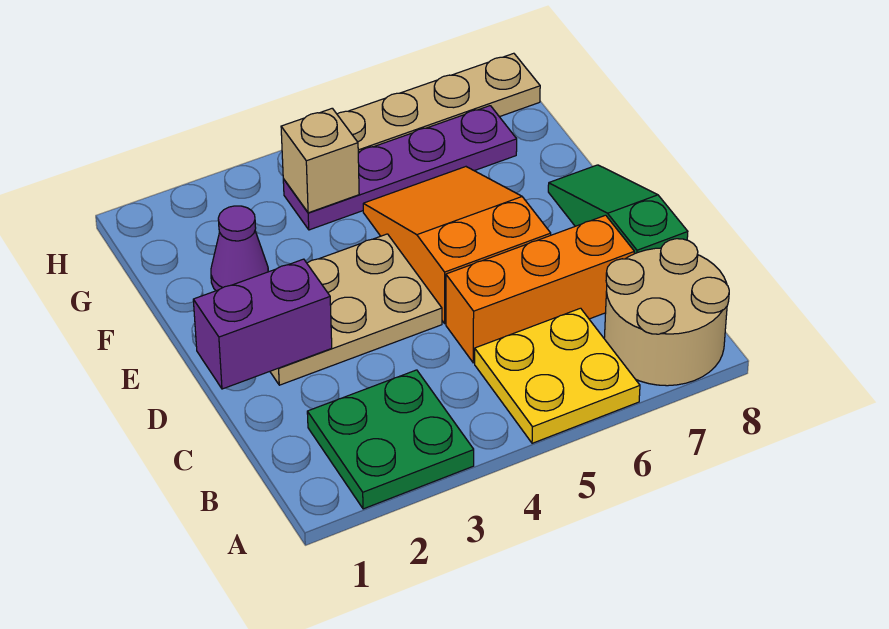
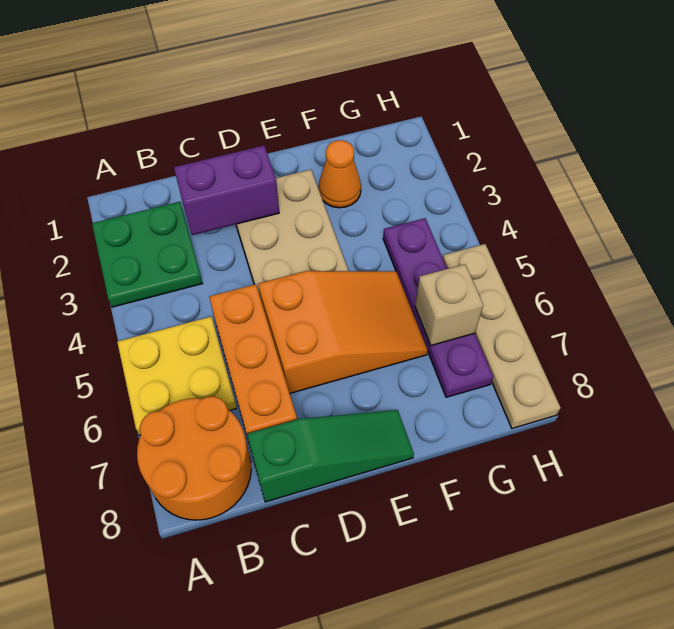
tan round brick A7:B8 level 1 -> orange round brick A7:B8 level 1
purple brick D1:D2 level 2 -> purple brick C2:D2 level 2
purple cone F2 level 1 -> orange cone F2 level 1
tan brick G4 level 2 -> tan brick G6 level 2

